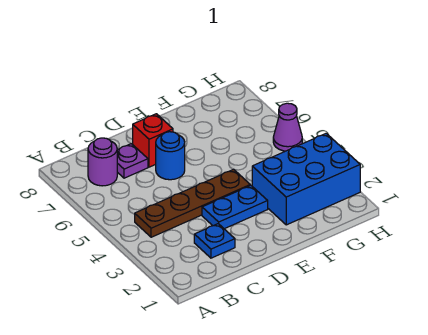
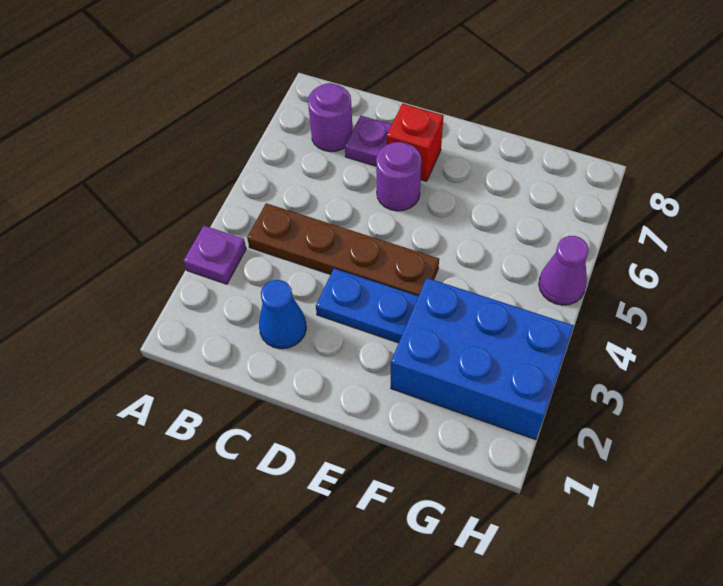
none -> purple plate A3 level 1
blue plate C2 level 1 -> blue cone C2 level 1
blue round brick D6 level 1 -> purple round brick D6 level 1

